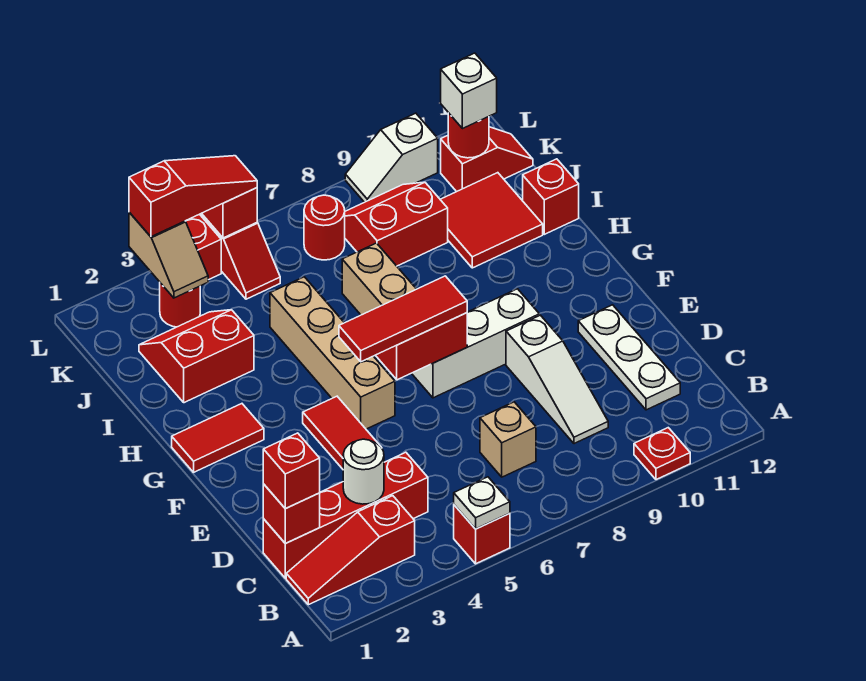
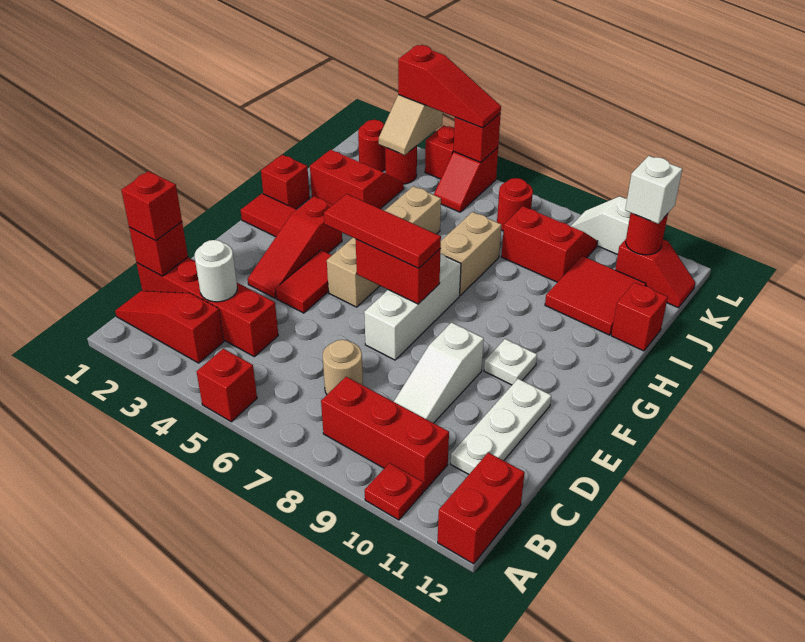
white plate A5 level 2 -> white plate F10 level 1
none -> red brick A12:B12 level 1
none -> red brick B8:B10 level 1
tan brick C7 level 1 -> tan round brick C7 level 1
none -> red slope E3:G3 level 1 top G
white brick F7:F9 level 1 -> white brick E7:G7 level 1
none -> red brick H1 level 1
none -> red round brick K2 level 1

